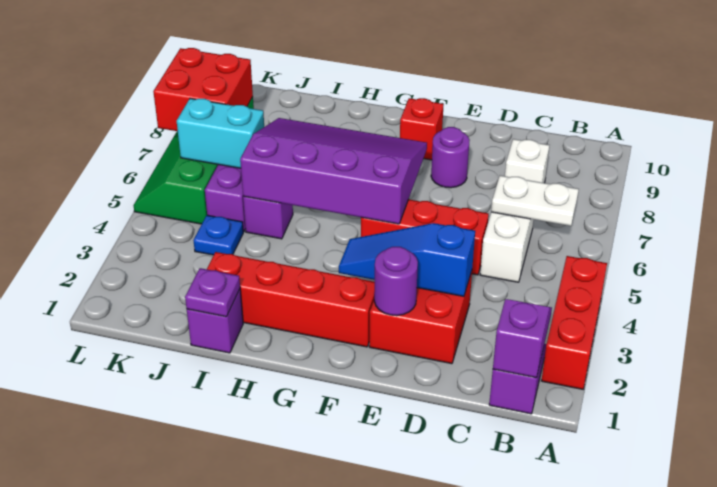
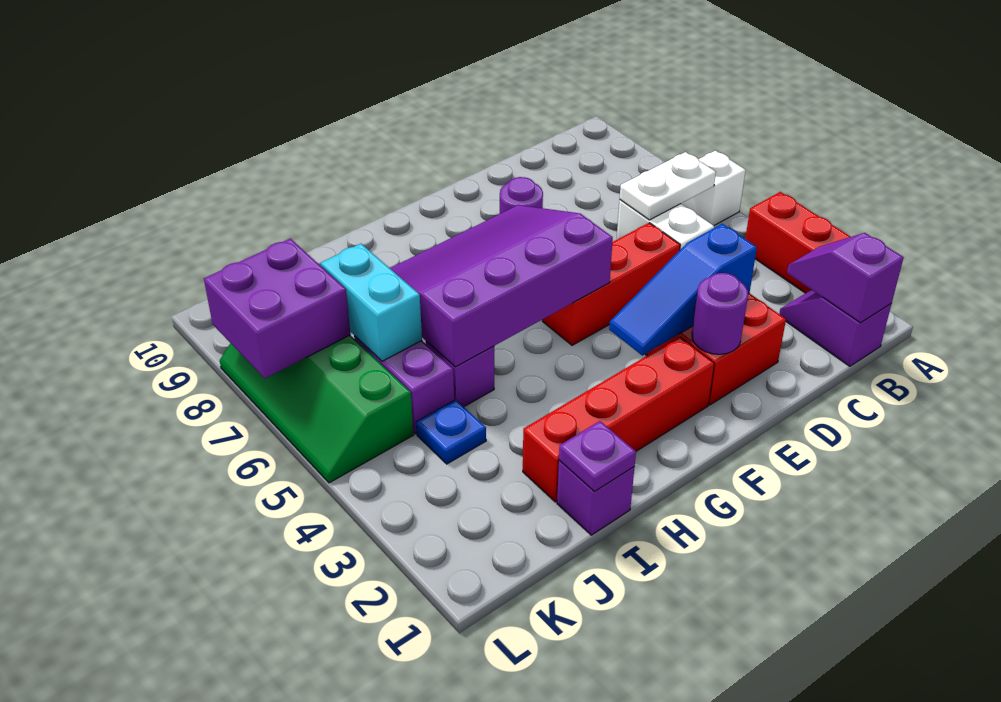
white brick C8 level 1 -> white brick A6 level 1
red brick F9 level 1 -> none
cyan brick J6:K6 level 2 -> cyan brick J6:J7 level 2
red brick K7:L8 level 2 -> purple brick K7:L8 level 2

